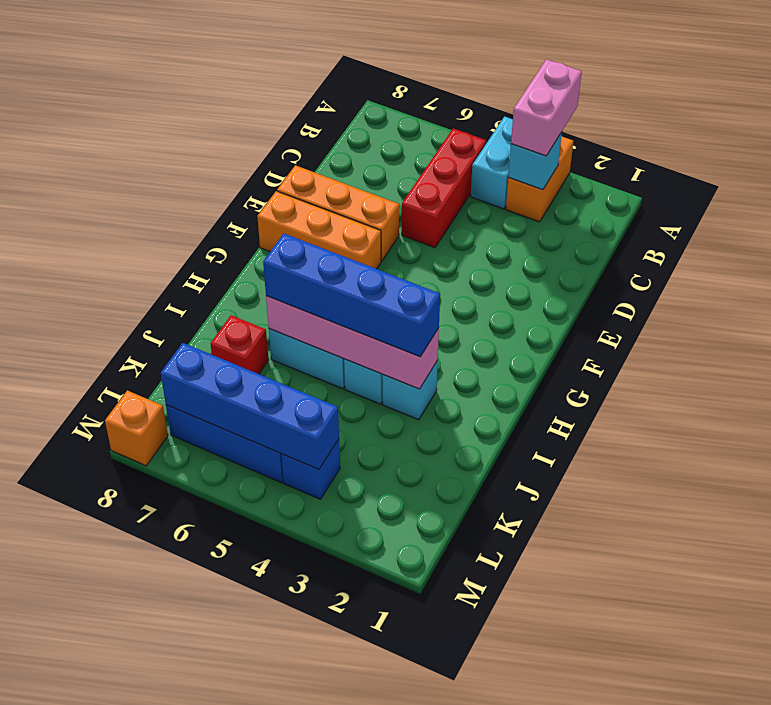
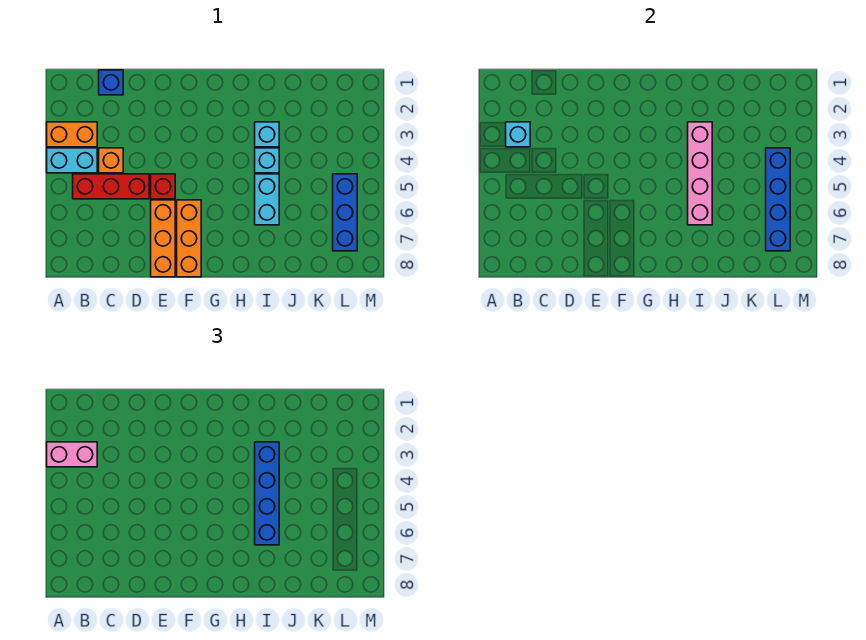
red brick J7 level 1 -> red brick E5 level 1
blue brick L4 level 1 -> blue brick C1 level 1
orange brick M8 level 1 -> orange brick C4 level 1

